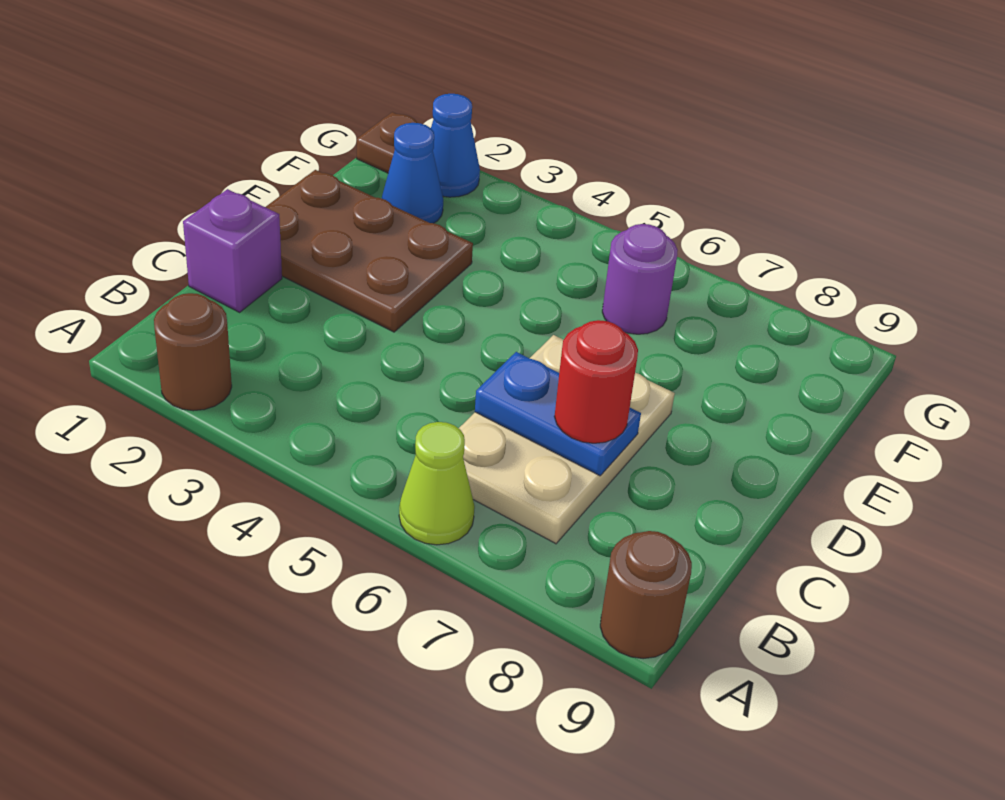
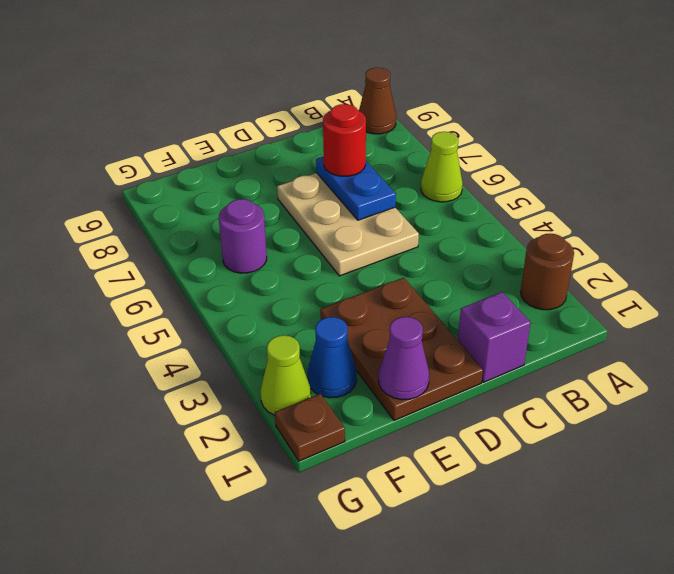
brown round brick A9 level 1 -> brown cone A9 level 1
tan plate B6:D7 level 1 -> tan plate C5:D7 level 1
none -> purple cone E1 level 2
blue cone G2 level 1 -> lime cone G2 level 1

